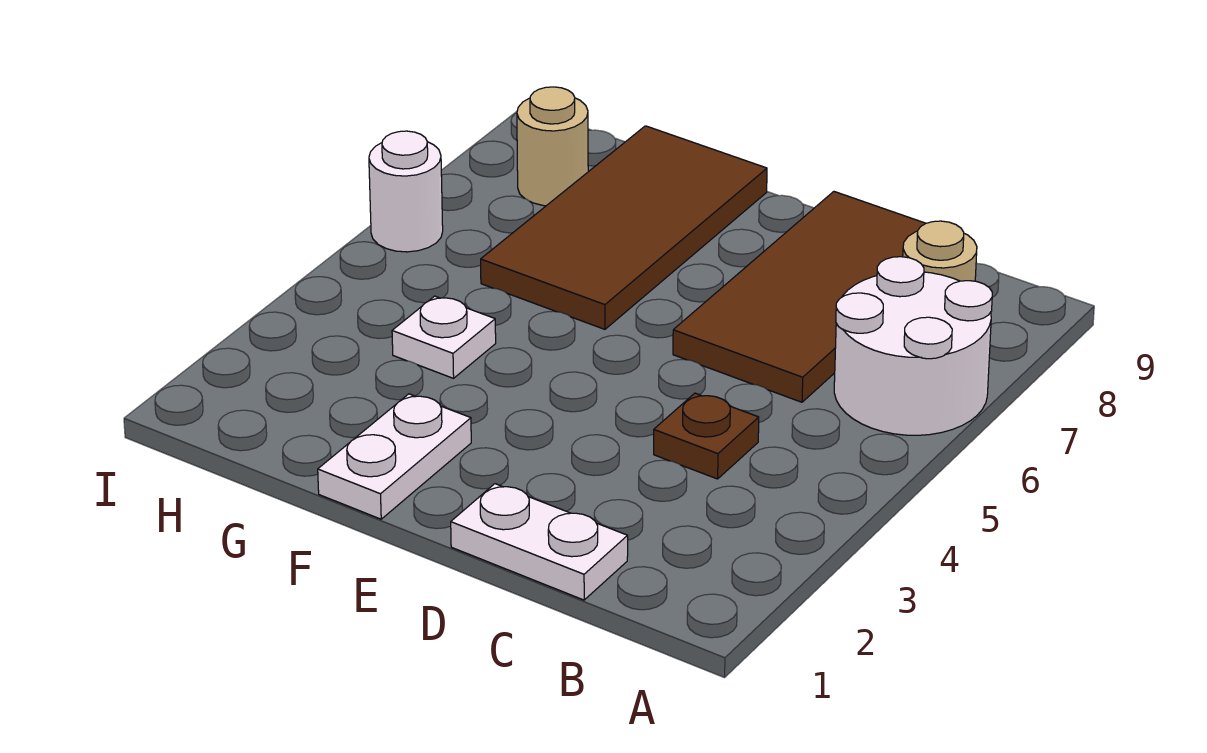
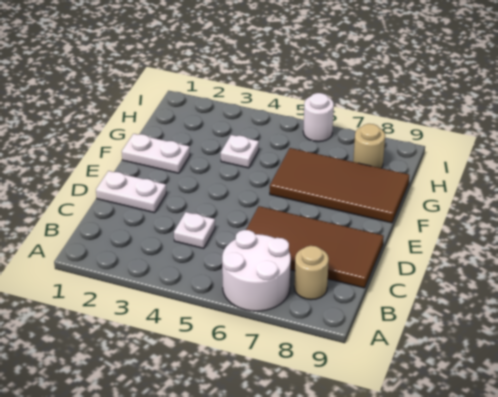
white plate C1:D1 level 1 -> white plate D1:D2 level 1
brown plate C4 level 1 -> white plate C4 level 1

